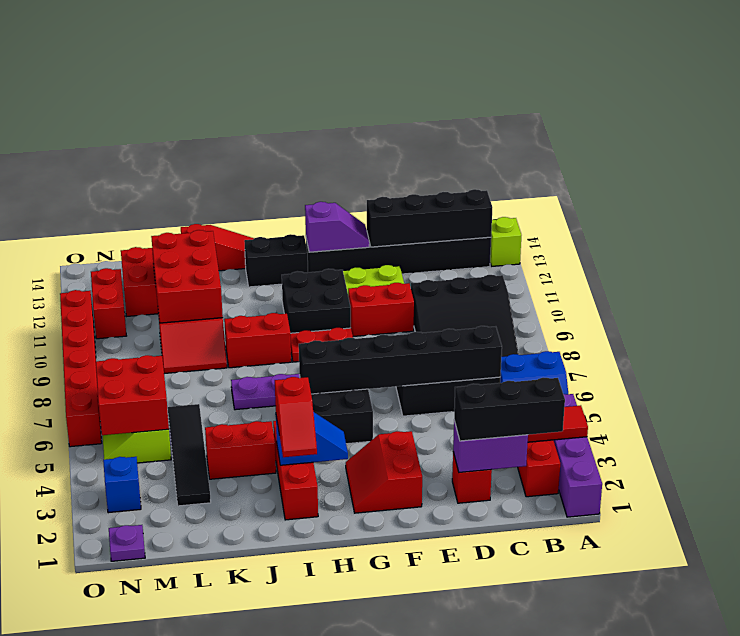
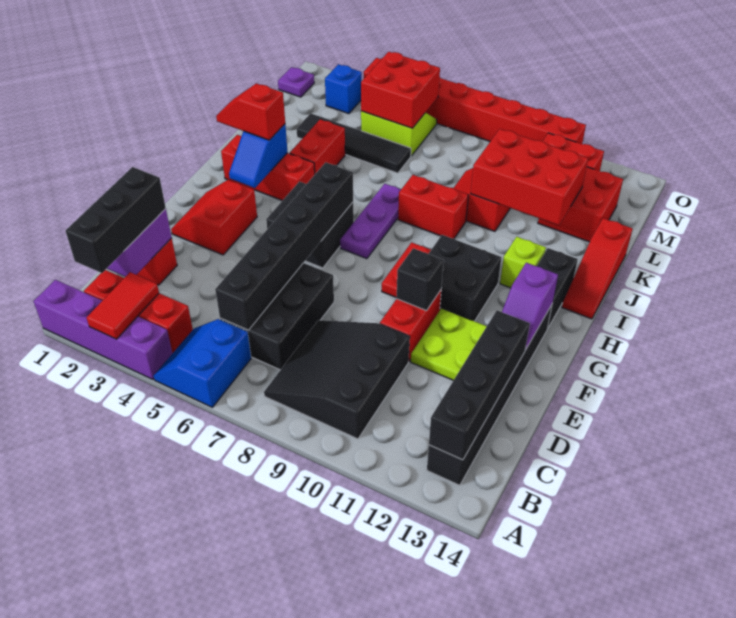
lime brick A13 level 1 -> lime brick I12 level 1
red slope F2:G3 level 1 top F -> red slope F2:G3 level 1 top 3
none -> black brick F10 level 2
red brick I9:J9 level 1 -> red brick J8:J9 level 1
red brick O6:O11 level 1 -> red brick O4:O11 level 1

